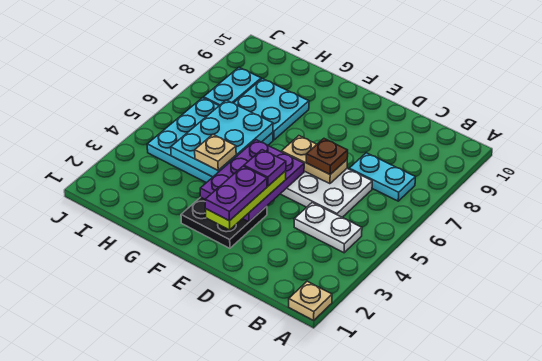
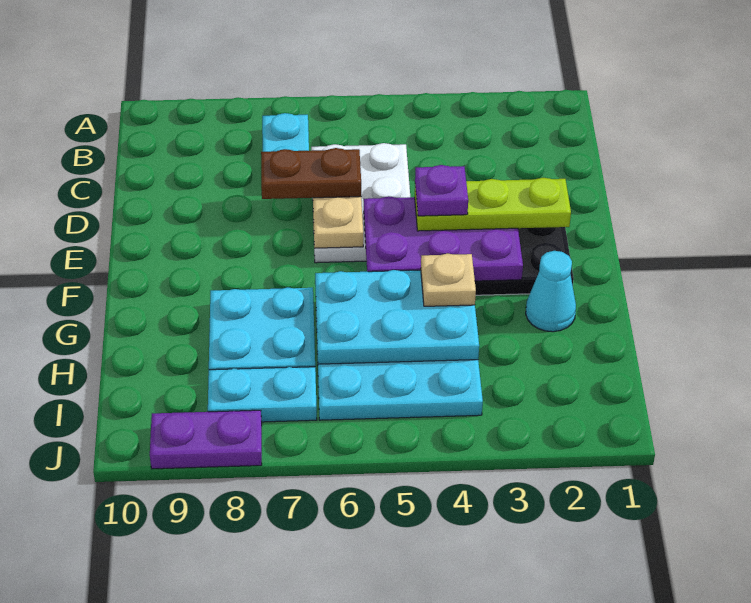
tan plate A1 level 1 -> none
white plate B4:C4 level 1 -> none
brown plate D6 level 3 -> brown plate D6:D7 level 3
purple plate E2:E3 level 4 -> purple plate J8:J9 level 1
none -> cyan cone G2 level 1

